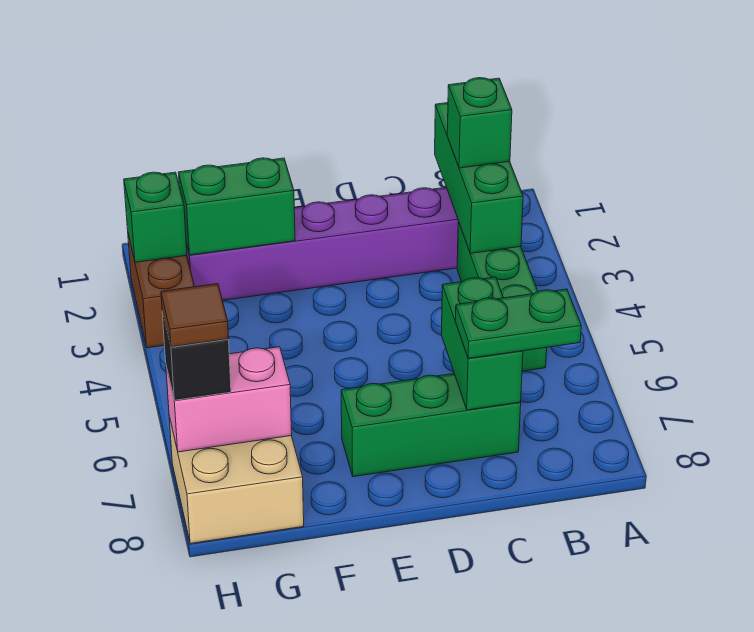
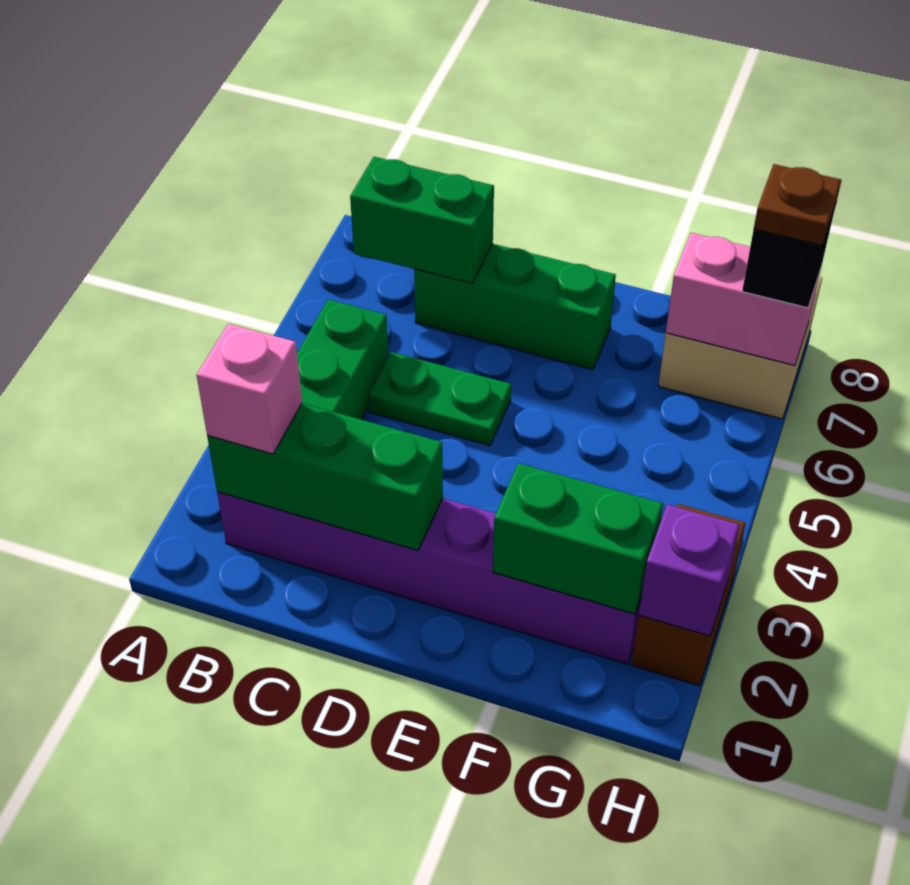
green brick B1:B3 level 2 -> green brick B2:D2 level 2
green brick B2 level 3 -> pink brick B2 level 3
green plate B7:C7 level 3 -> green plate C5:D5 level 1
green brick C6:C7 level 2 -> green brick B7:C7 level 2
green brick H2 level 2 -> purple brick H2 level 2
brown tile H7 level 4 -> brown plate H7 level 4

